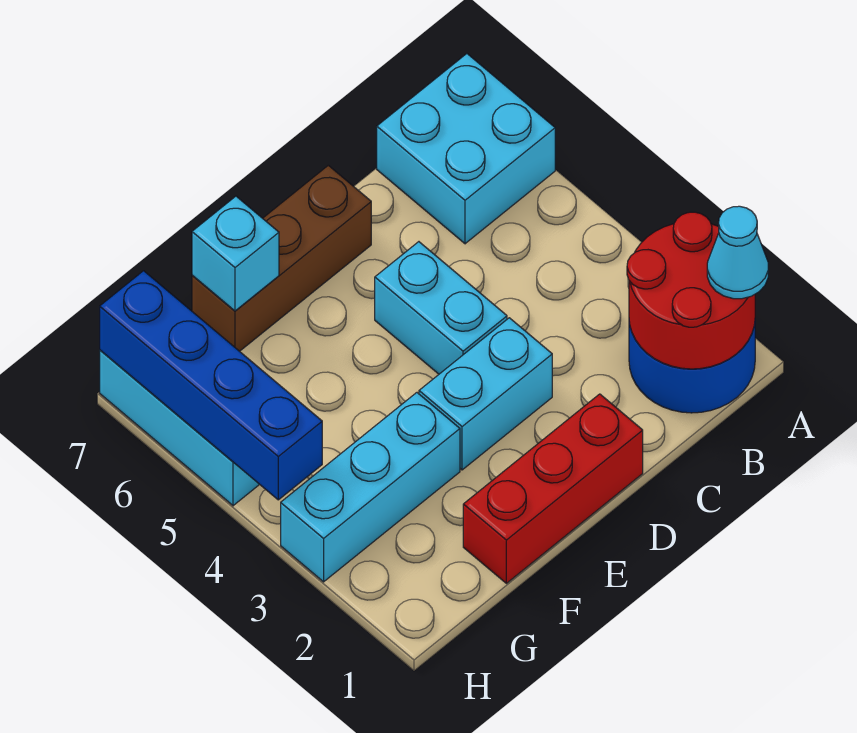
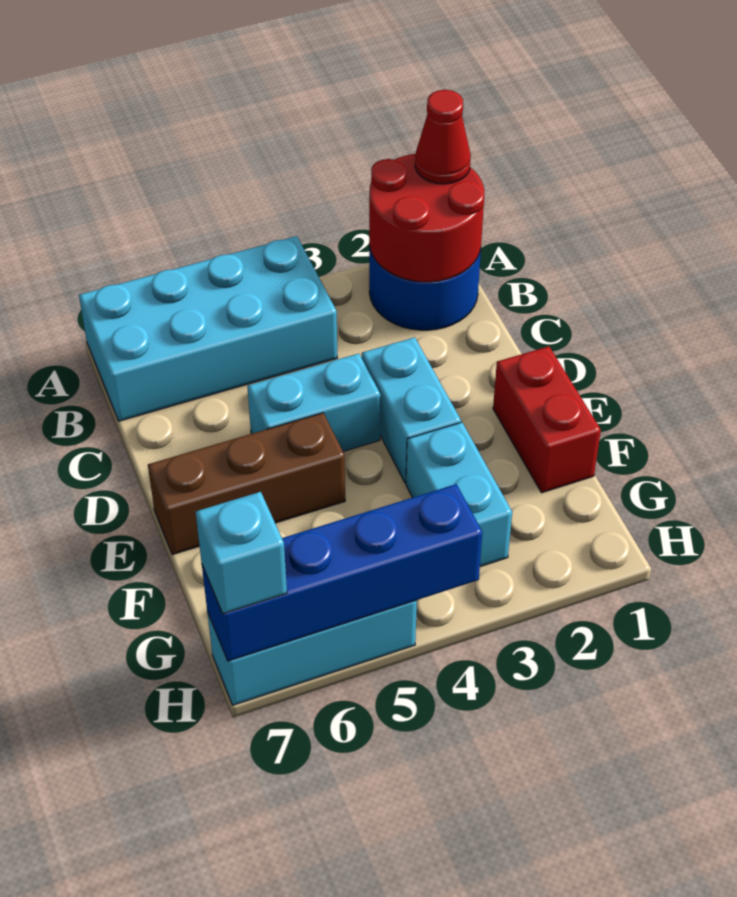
cyan cone A1 level 3 -> red cone A1 level 3
cyan brick A6:B7 level 1 -> cyan brick A4:B7 level 1
red brick D1:F1 level 1 -> red brick E1:F1 level 1
brown brick D7:F7 level 1 -> brown brick E5:E7 level 1
cyan brick F3:H3 level 1 -> cyan brick F3:G3 level 1
cyan brick F7 level 2 -> cyan brick H7 level 3

